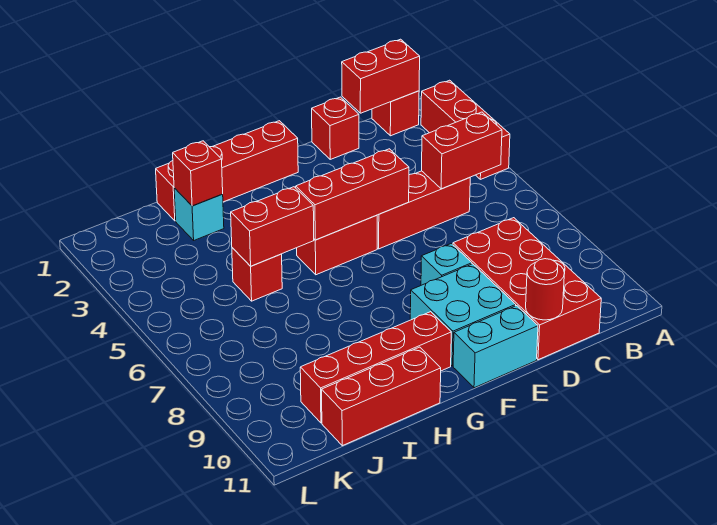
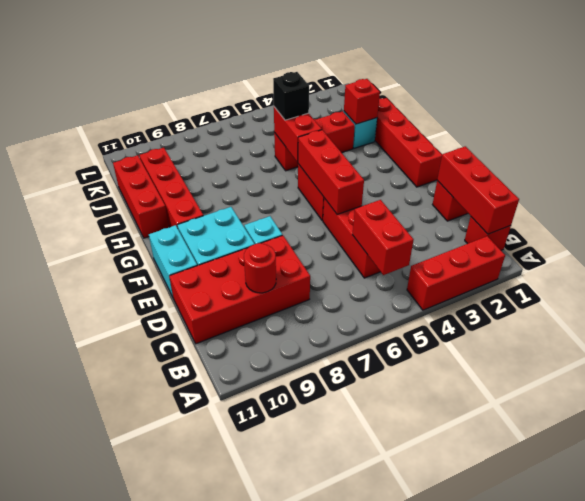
red brick B1:C1 level 2 -> red brick B1:D1 level 2
red round brick D11 level 2 -> red round brick C9 level 2
red brick I5 level 1 -> red brick I3:I5 level 1
none -> black brick I5 level 3

